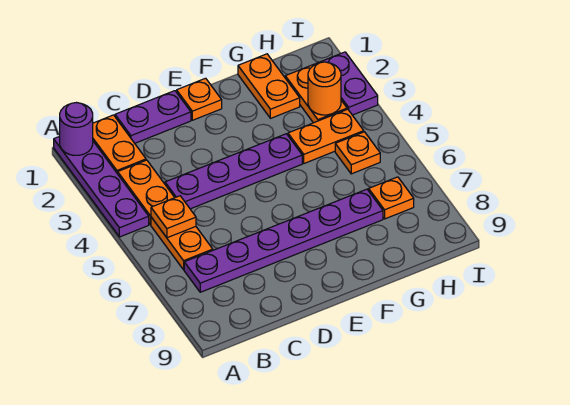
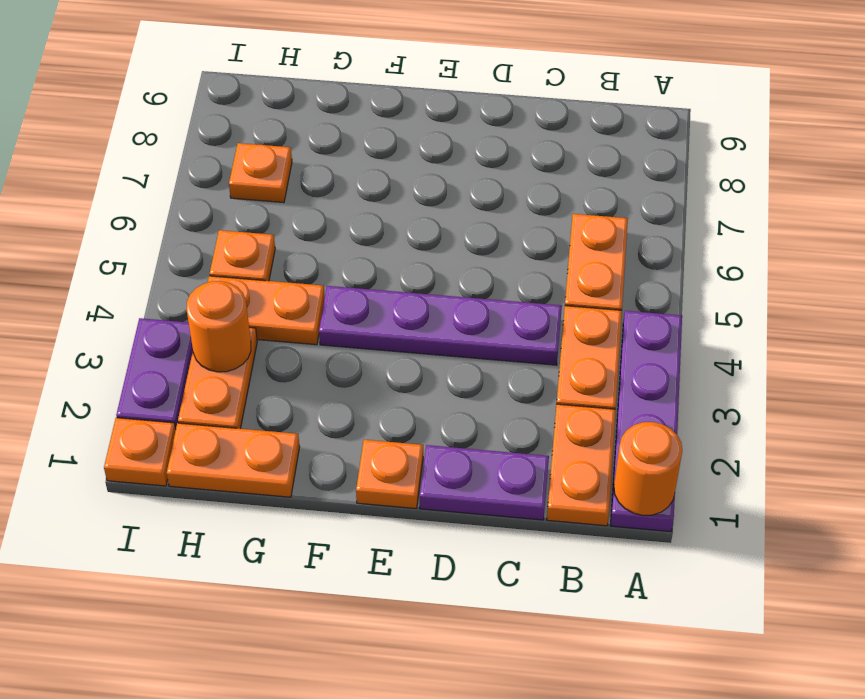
purple round brick A1 level 2 -> orange round brick A1 level 2
orange plate B5 level 2 -> orange plate I1 level 1
purple plate B7:G7 level 1 -> none
orange plate G1:G2 level 1 -> orange plate G1:H1 level 1

